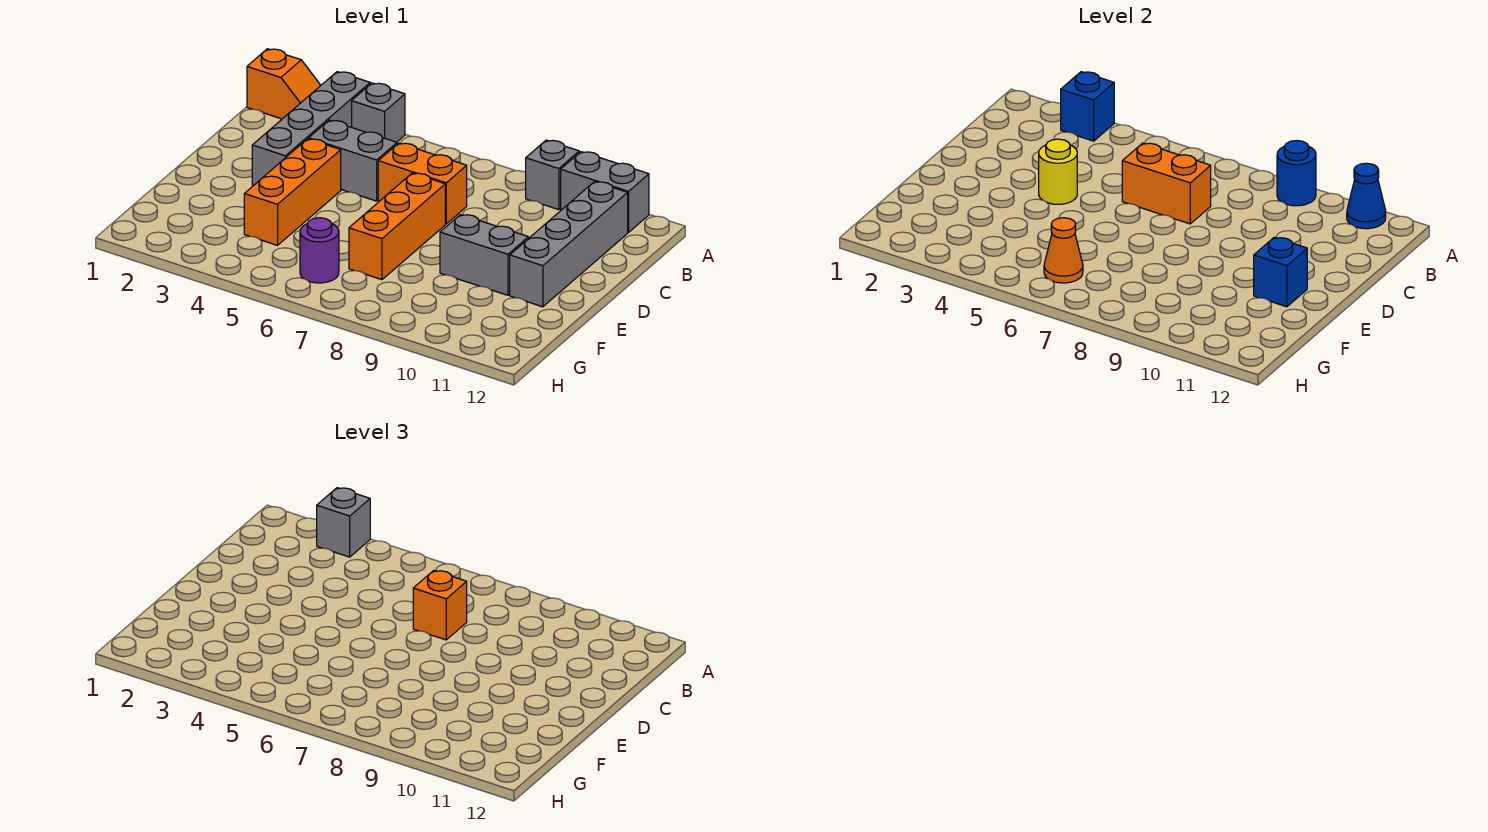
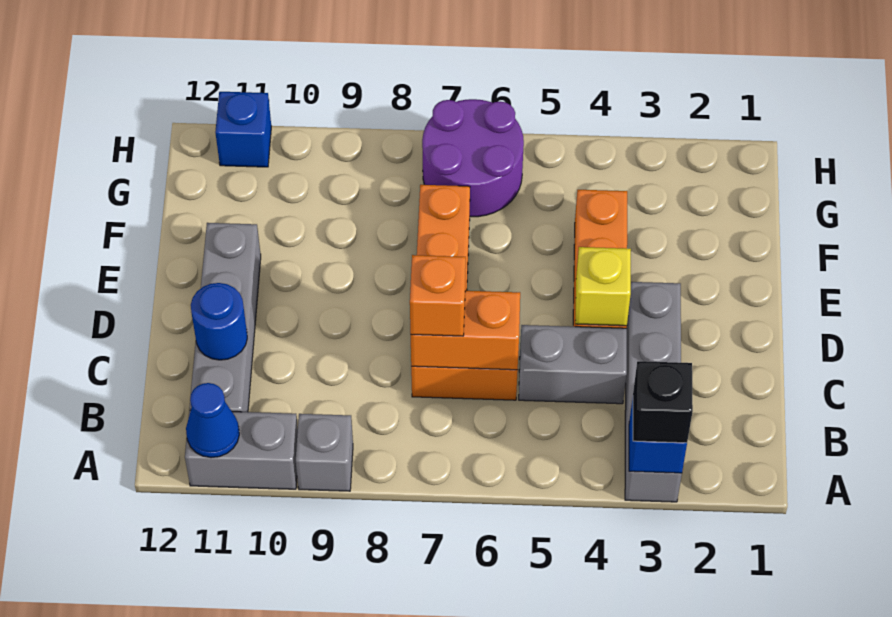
orange slope A1:A2 level 1 top 1 -> none
grey brick A3 level 3 -> black brick A3 level 3
grey brick A4 level 1 -> none
blue round brick A9 level 2 -> blue round brick C11 level 2
yellow round brick D4 level 2 -> yellow brick D4 level 2
grey brick E9:E10 level 1 -> none
blue brick E11 level 2 -> blue brick H11 level 1
purple round brick G6 level 1 -> purple round brick G6:H7 level 1
orange cone G6 level 2 -> none

